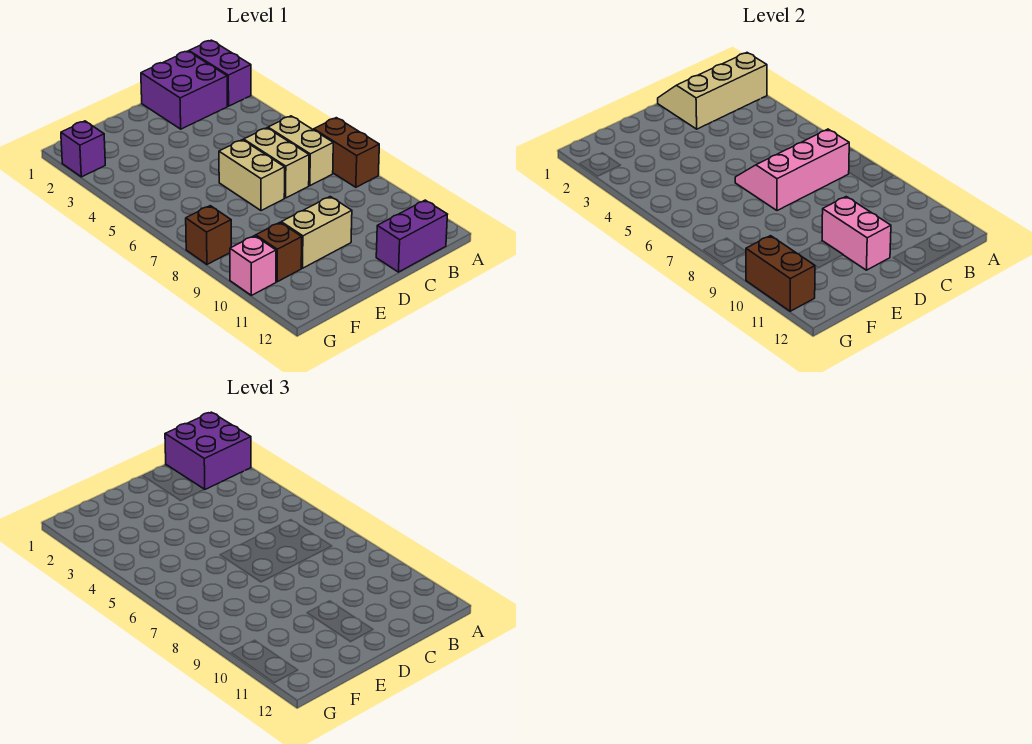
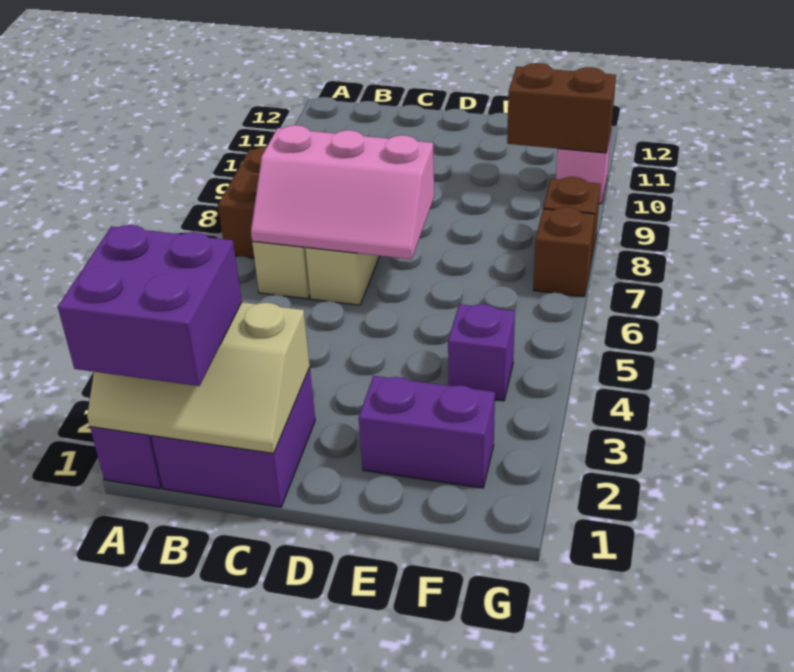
purple brick B12:C12 level 1 -> purple brick E2:F2 level 1
tan brick D6:D7 level 1 -> none
tan brick D10:E10 level 1 -> none
pink brick D10:D11 level 2 -> none
brown brick F10 level 1 -> brown brick G7 level 1
purple brick G2 level 1 -> purple brick F4 level 1
brown brick G10:G11 level 2 -> brown brick F10:G10 level 2

